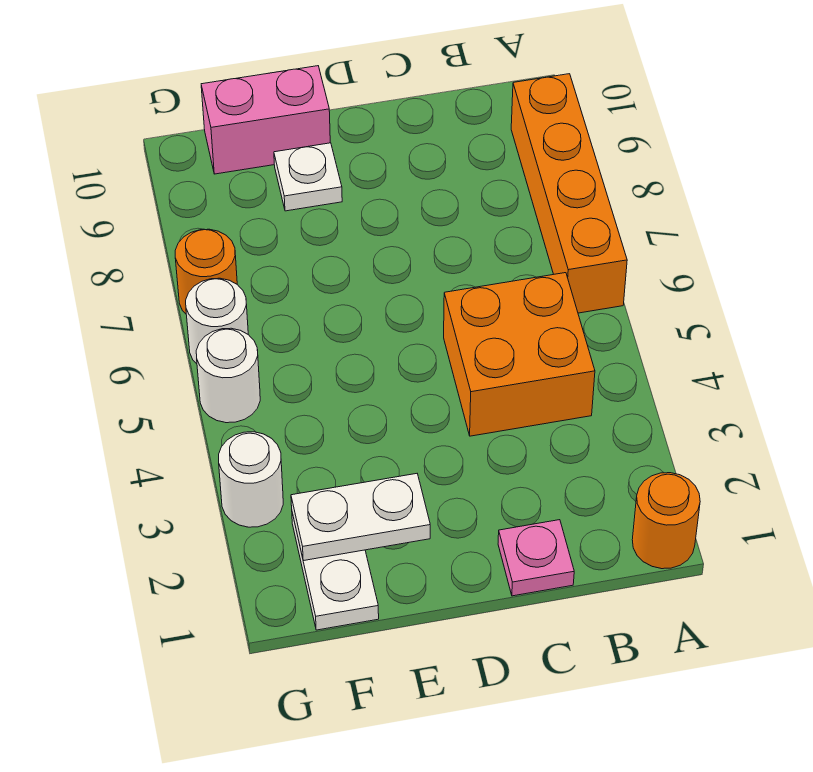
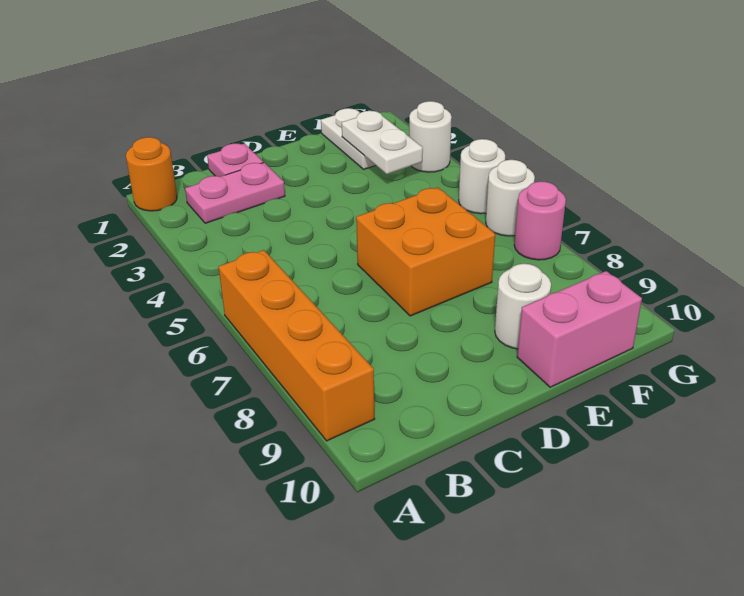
none -> pink plate B2:C2 level 1
orange brick B4:C5 level 1 -> orange brick D6:E7 level 1
white plate E2:F2 level 2 -> white plate F2:F3 level 2
white plate E9 level 1 -> white round brick E9 level 1
orange round brick G7 level 1 -> pink round brick G7 level 1

